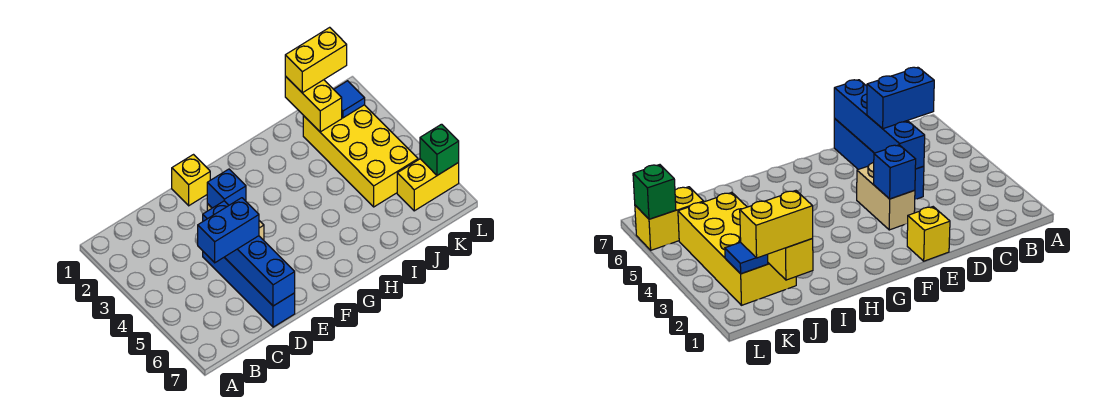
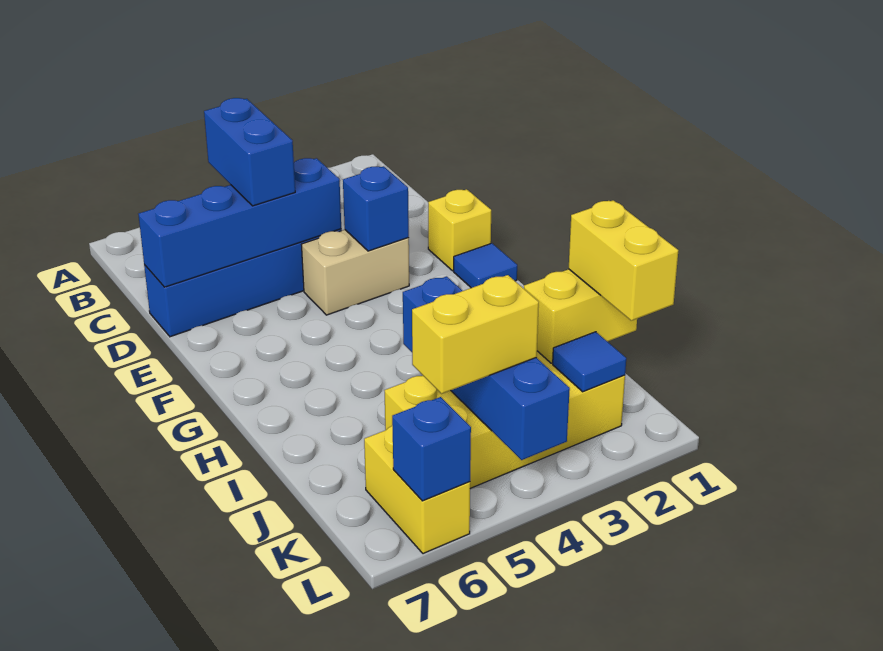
none -> blue tile F1 level 1
none -> blue brick I4:L4 level 2
none -> yellow brick K4:K5 level 3
green brick L6 level 2 -> blue brick L6 level 2

